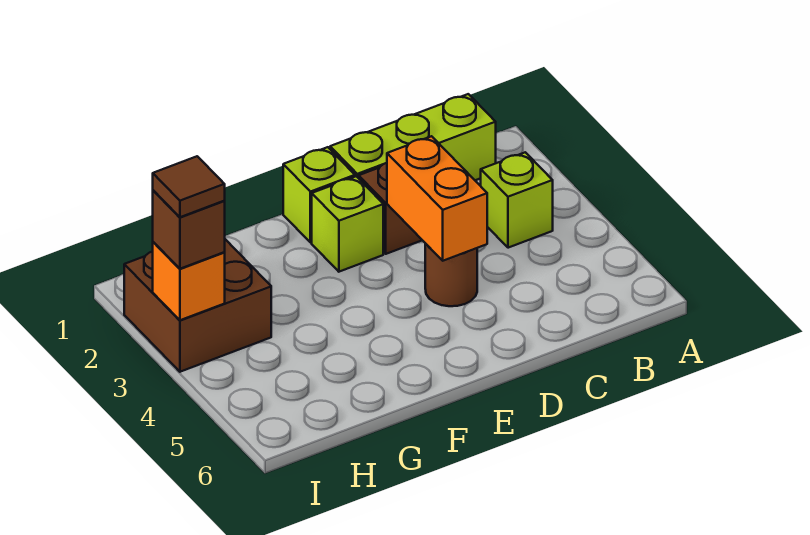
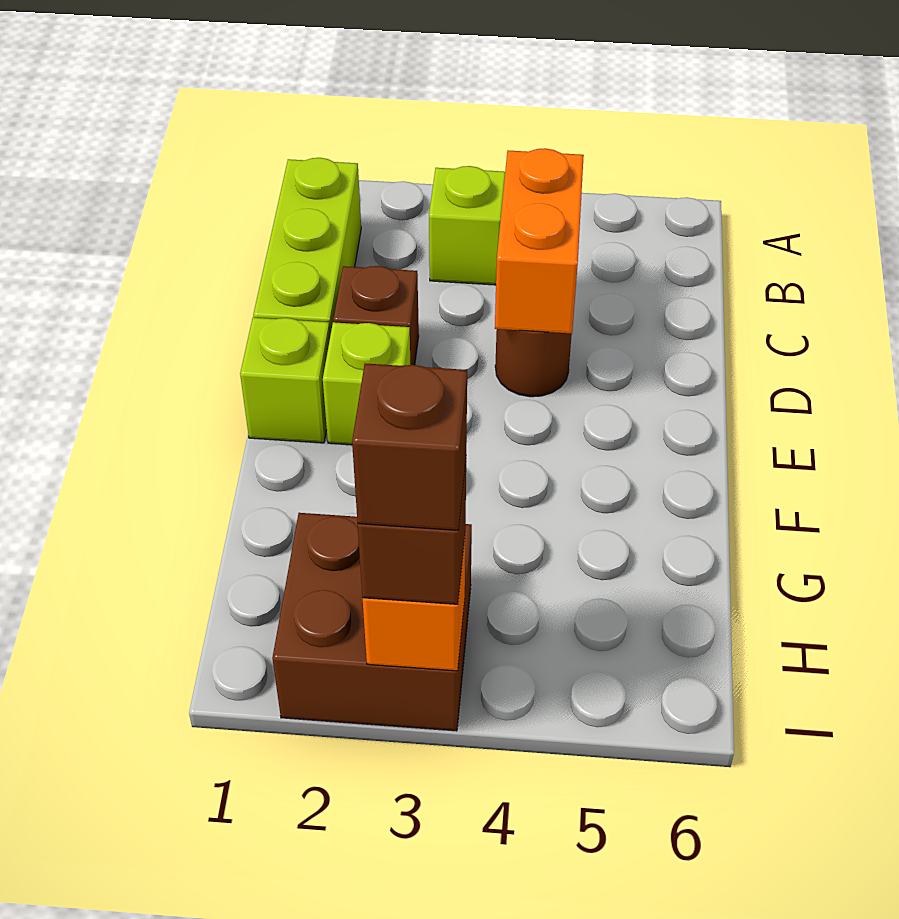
orange brick D3:D4 level 2 -> orange brick C4:D4 level 2
brown tile I3 level 4 -> brown brick I3 level 4

